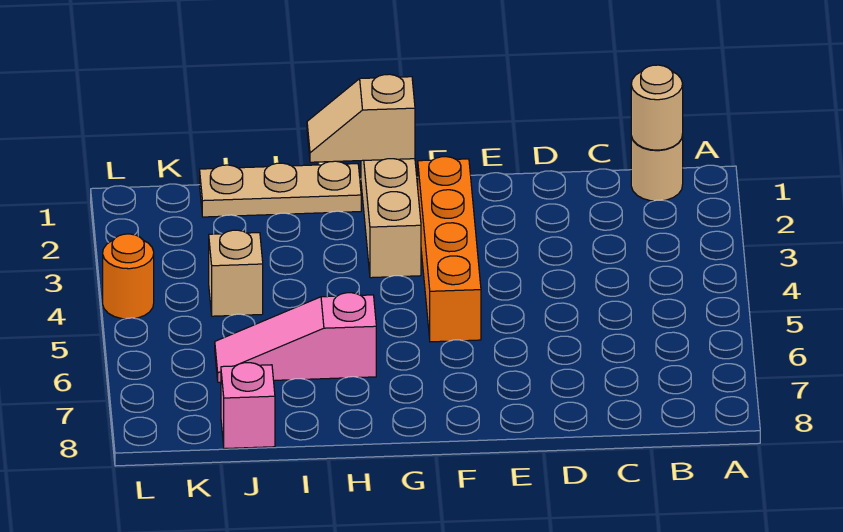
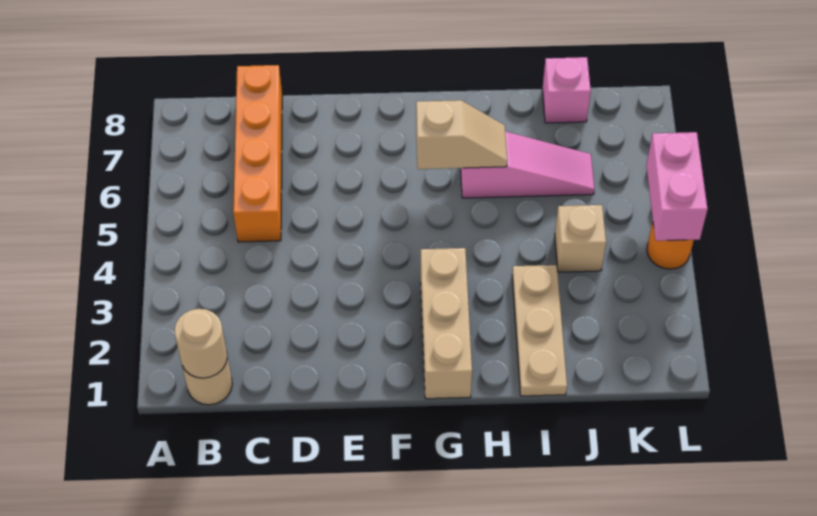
orange brick F2:F5 level 1 -> orange brick C5:C8 level 1
tan slope G1:H1 level 2 top G -> tan slope G6:H6 level 2 top G
tan plate H1:J1 level 1 -> tan plate I1:I3 level 1
none -> pink brick L4:L5 level 2

